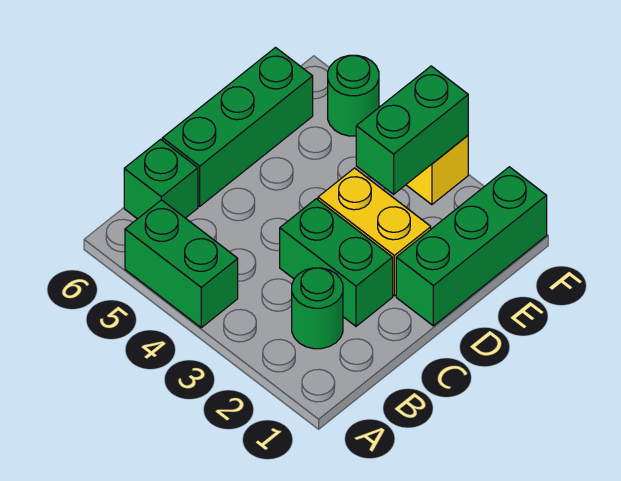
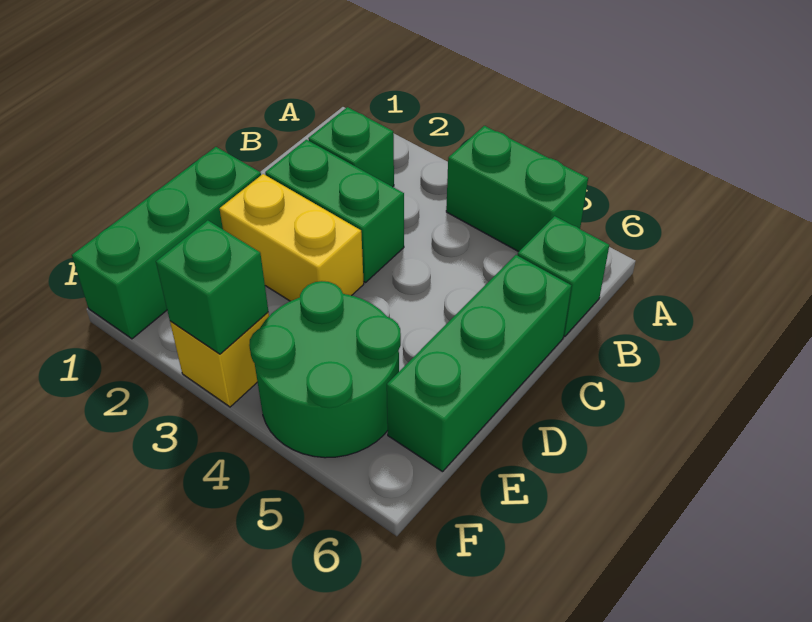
green round brick B2 level 1 -> green brick B2 level 1
green brick E3:F3 level 2 -> green brick F3 level 2
green round brick F5 level 1 -> green round brick E4:F5 level 1

